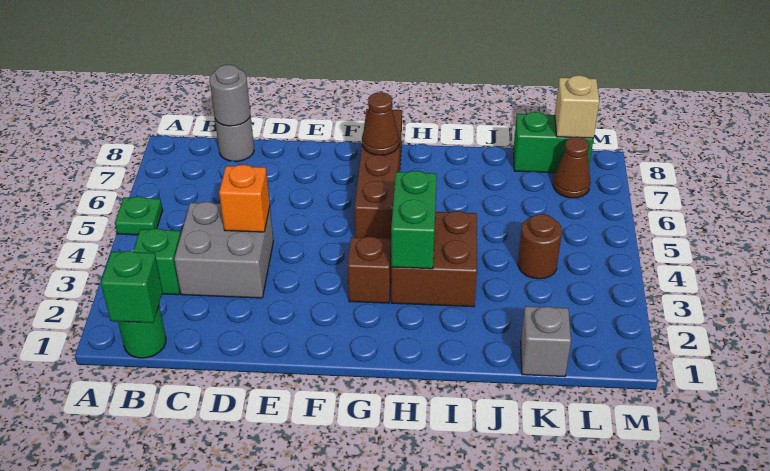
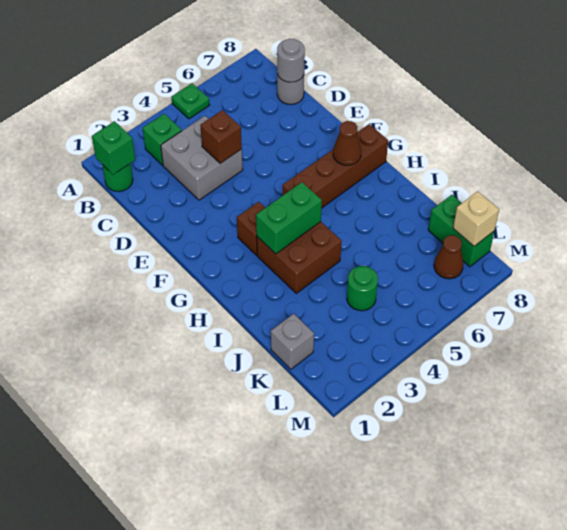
orange brick D4 level 2 -> brown brick D4 level 2
brown round brick K4 level 1 -> green round brick K4 level 1

